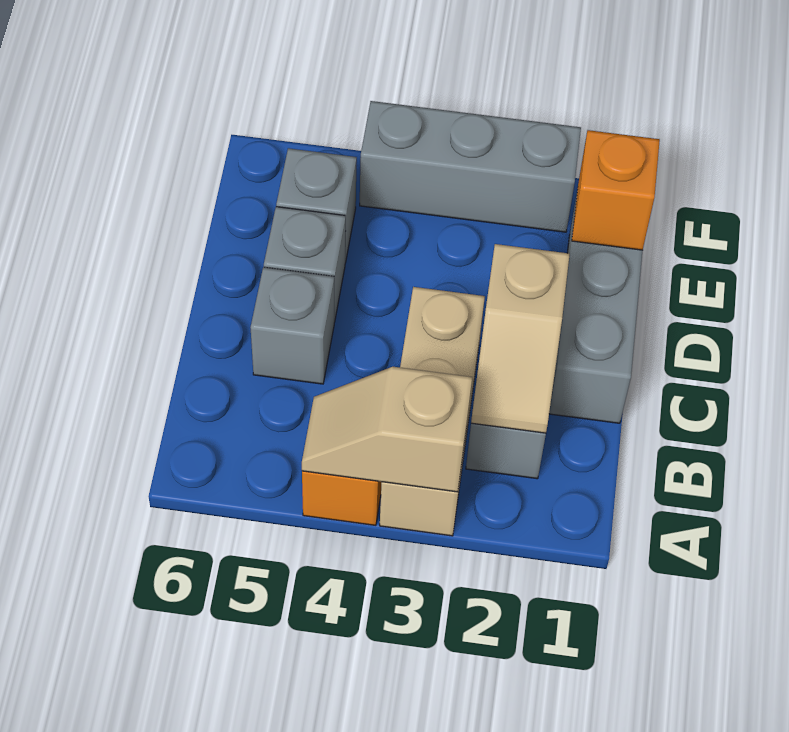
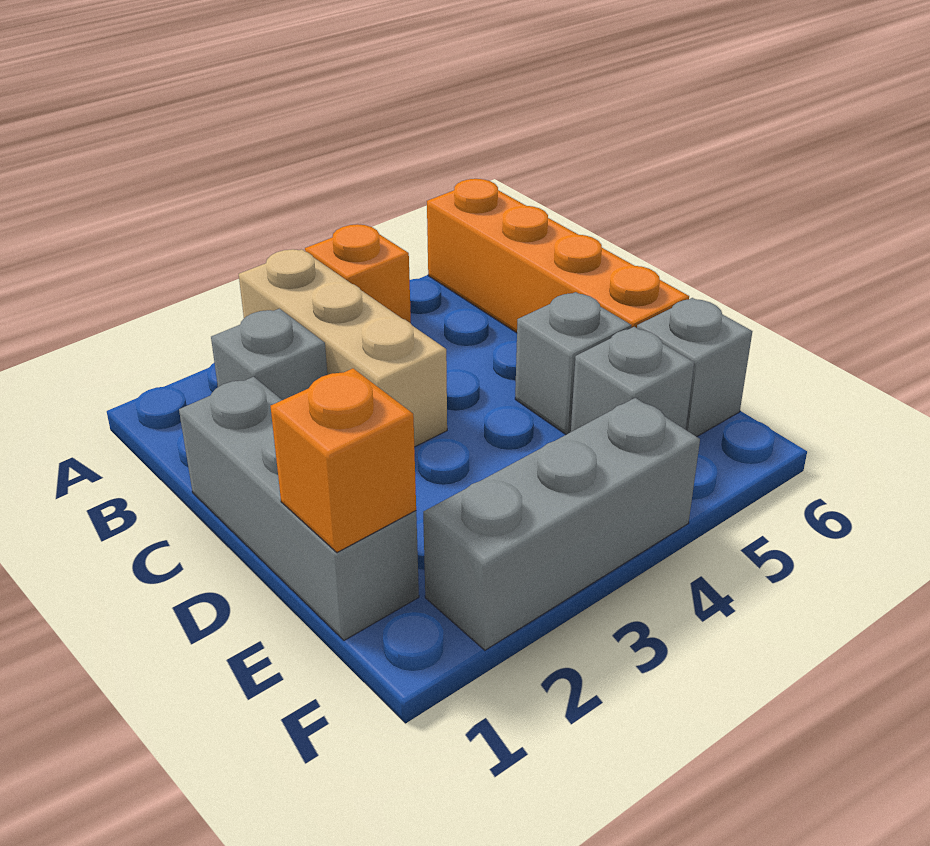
tan slope A3:A4 level 2 top 3 -> none
none -> orange brick A6:D6 level 1
tan slope B2:C2 level 2 top C -> none
grey brick C5 level 1 -> grey brick E6 level 1

